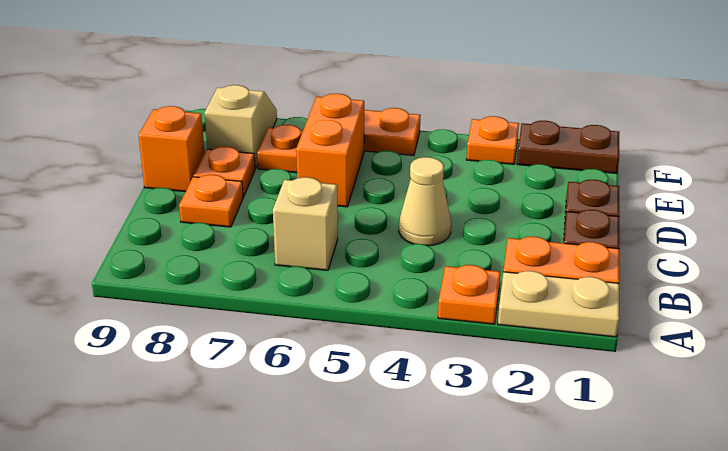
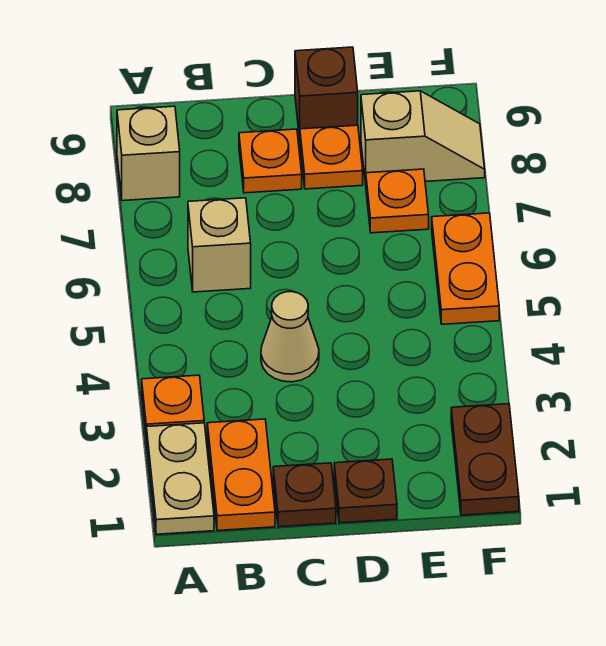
none -> tan brick A8 level 1
orange brick D6:E6 level 1 -> none
orange brick D9 level 1 -> brown brick D9 level 1
orange plate F3 level 1 -> none

